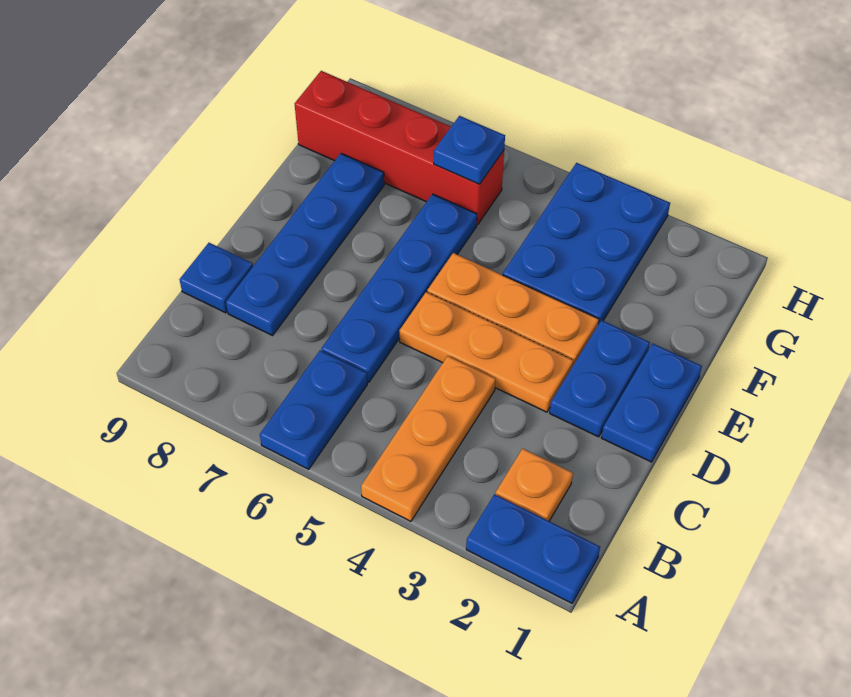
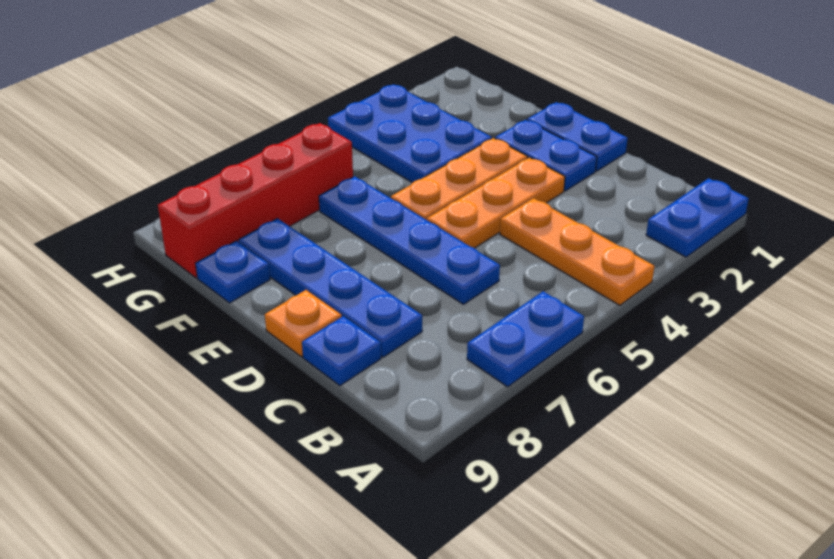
blue plate A6:B6 level 1 -> blue plate A6:A7 level 1
orange plate B2 level 1 -> orange plate D9 level 1
blue plate G6 level 2 -> blue plate F9 level 1

